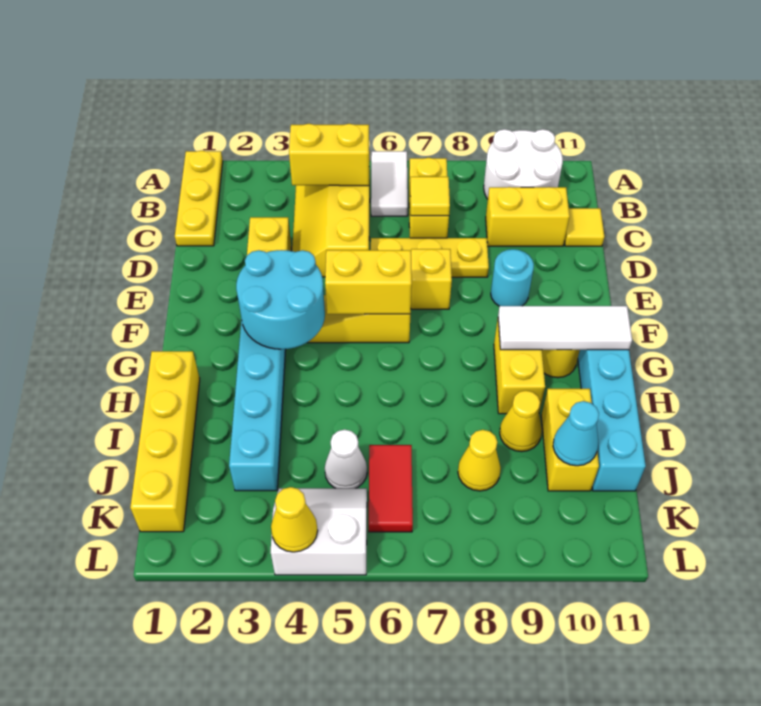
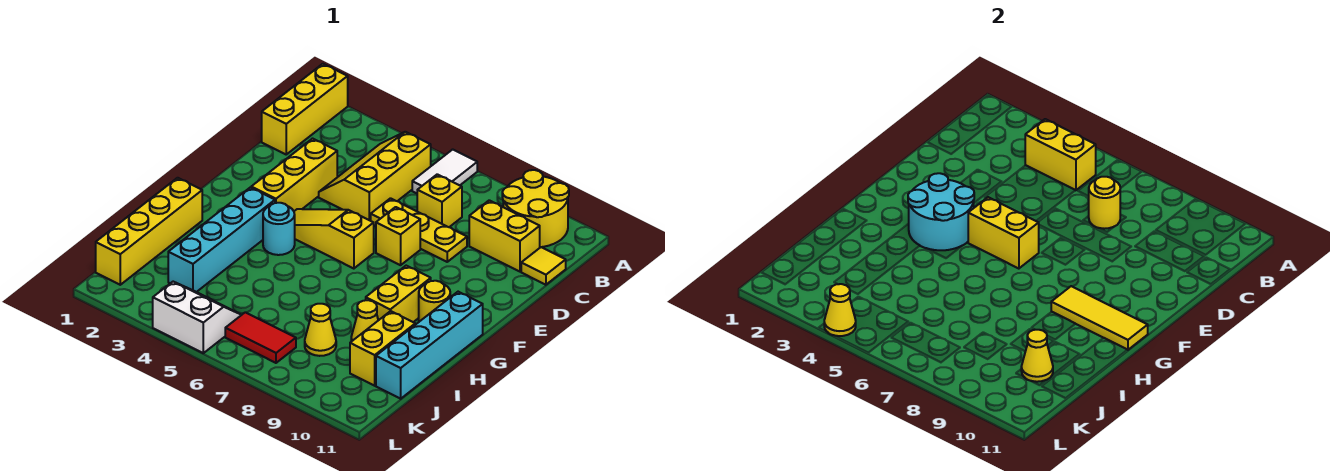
yellow plate A1:C1 level 1 -> yellow brick A1:C1 level 1
white round brick A9:B10 level 1 -> yellow round brick A9:B10 level 1
yellow brick B7:C7 level 1 -> yellow brick C7 level 1
yellow tile C7 level 2 -> yellow round brick C7 level 2
cyan round brick E9 level 1 -> cyan round brick G4 level 1
white tile G9:G11 level 2 -> yellow tile G9:G11 level 2
white cone J5 level 1 -> none
red tile J6:K6 level 1 -> red tile K6:K7 level 1
cyan cone J10 level 2 -> yellow cone J10 level 2

